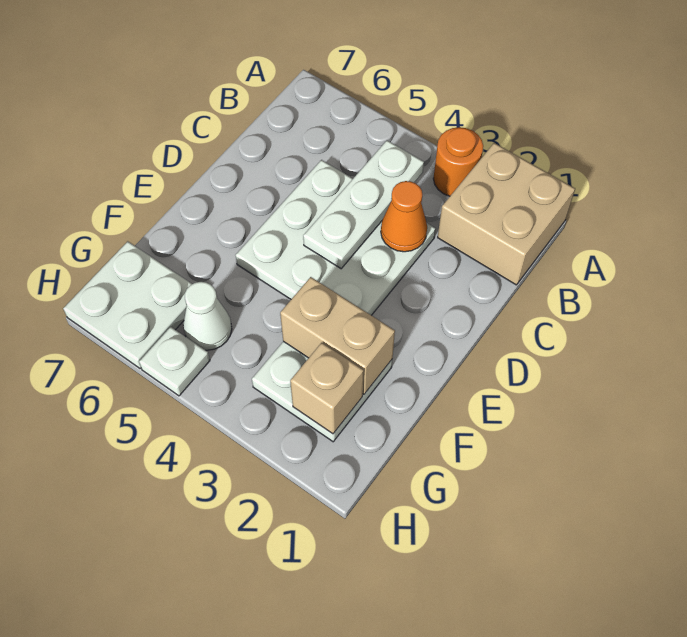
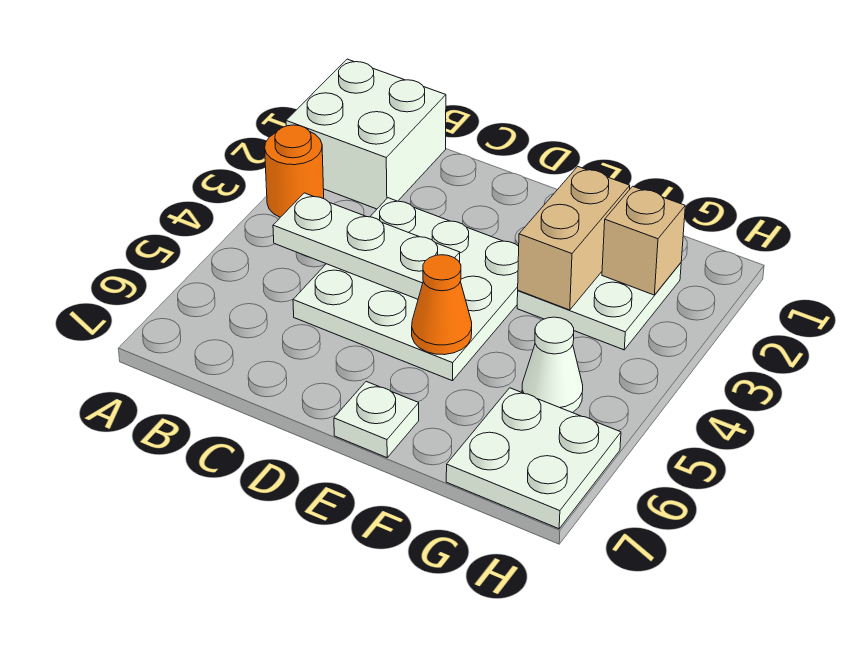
tan brick A1:B2 level 1 -> white brick A1:B2 level 1
orange cone C3 level 2 -> orange cone E5 level 2
white plate H5 level 1 -> white plate E7 level 1

